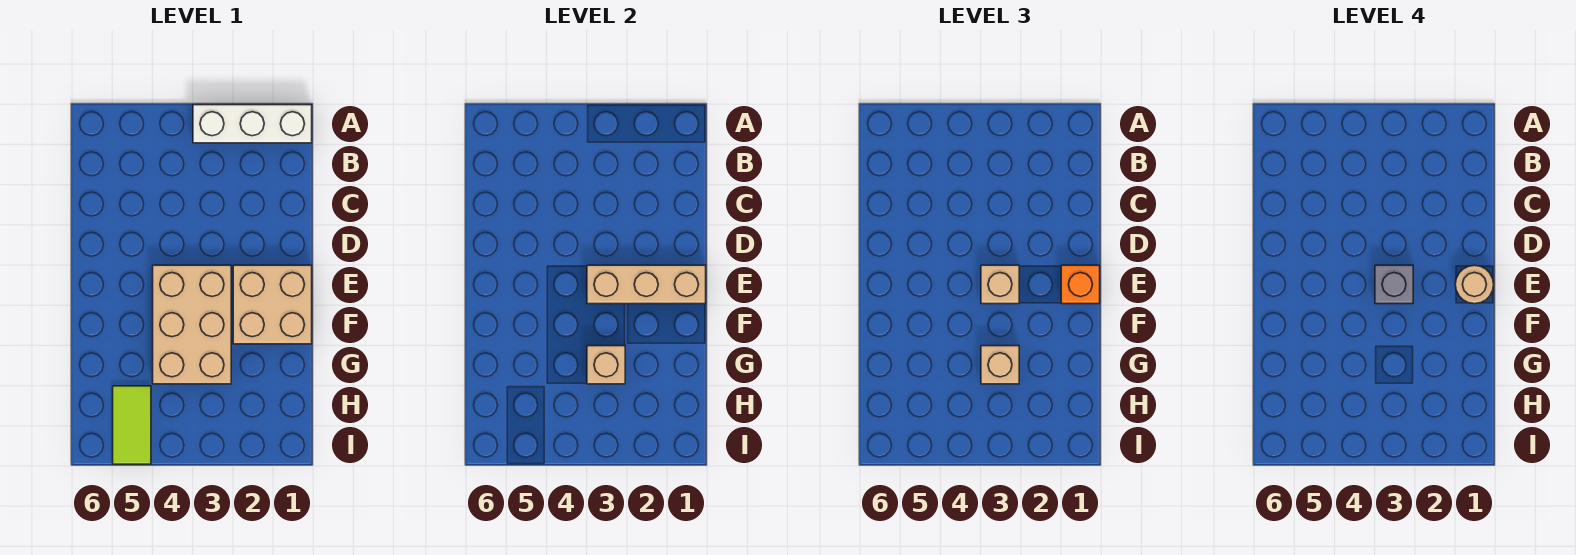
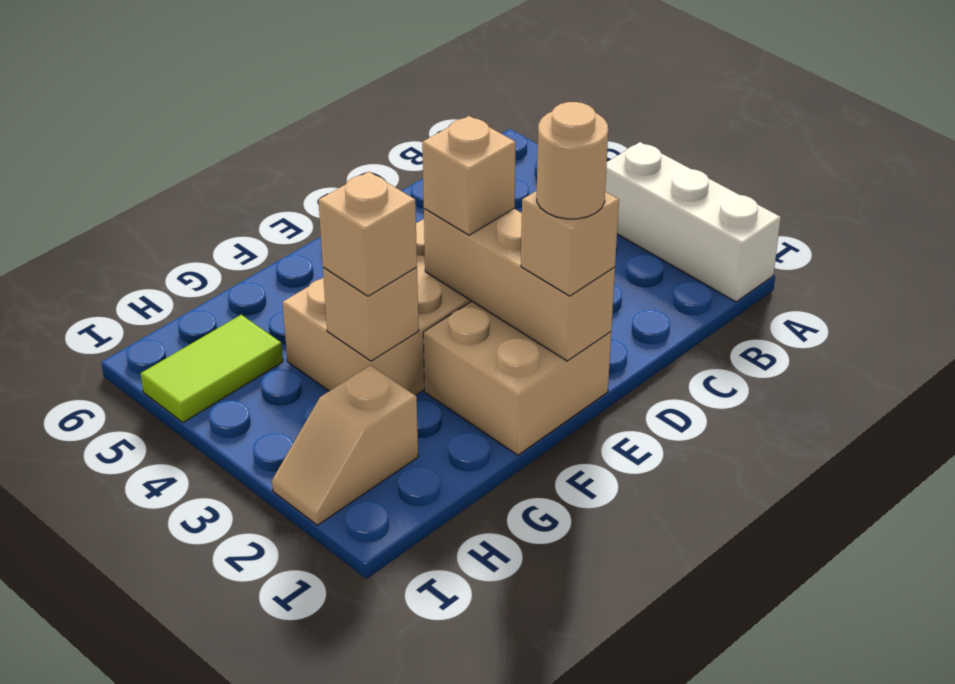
orange brick E1 level 3 -> tan brick E1 level 3
grey brick E3 level 4 -> none
none -> tan slope H2:I2 level 1 top H

